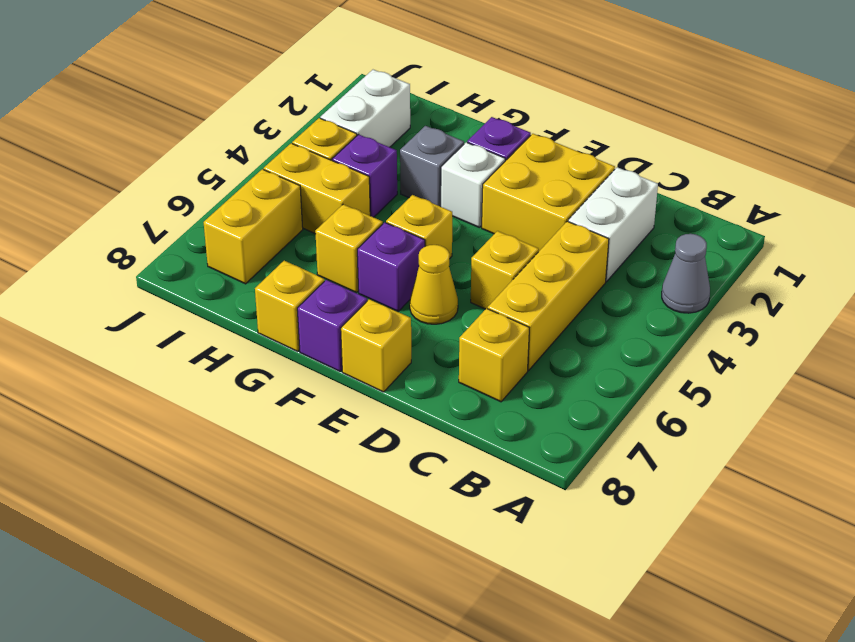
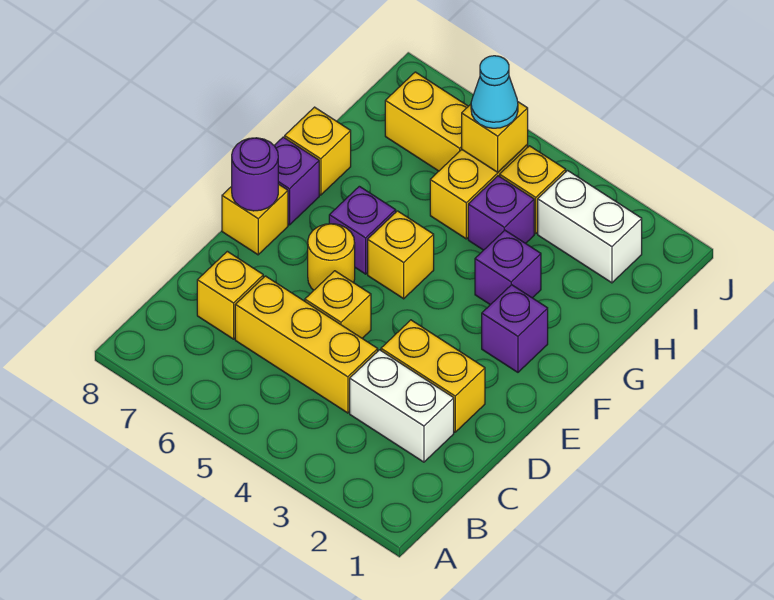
grey cone A3 level 1 -> none
yellow brick D2:E3 level 1 -> yellow brick D2:D3 level 1
yellow cone E6 level 1 -> yellow round brick E6 level 1
none -> purple round brick E8 level 2
white brick F3 level 1 -> none
grey brick G3 level 1 -> purple brick G3 level 1
yellow brick G6 level 1 -> yellow brick I5 level 2
none -> cyan cone I5 level 3

